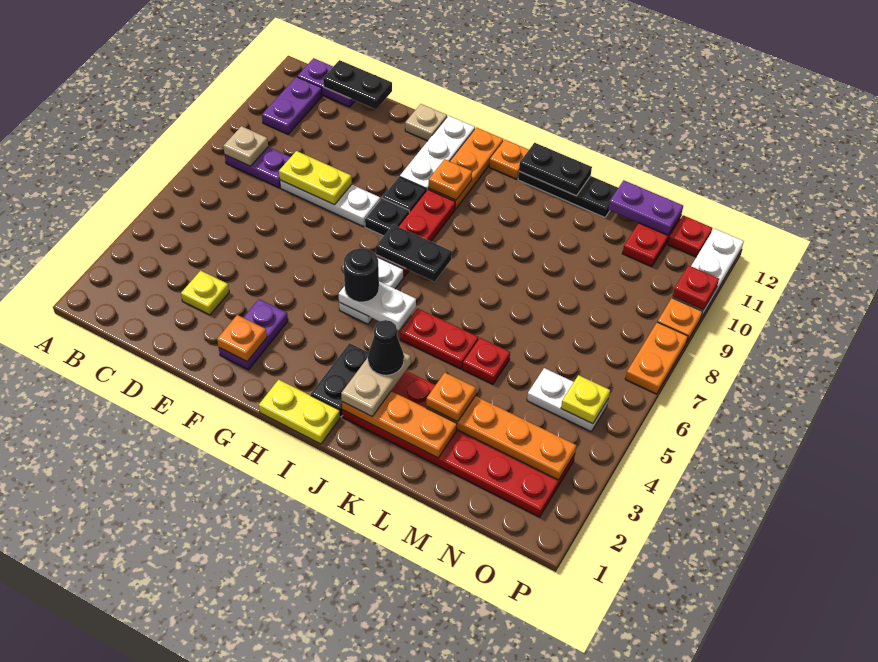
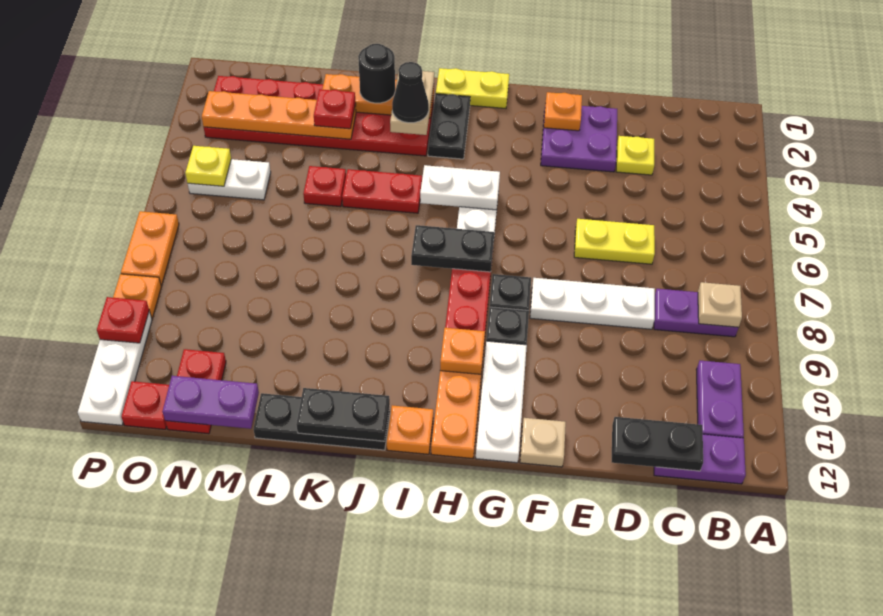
yellow plate D8:E8 level 2 -> yellow plate D6:E6 level 1
purple plate F2:F3 level 1 -> purple plate E2:F3 level 1
black round brick H5 level 3 -> black round brick K2 level 3
orange plate L3 level 3 -> red plate L3 level 3

